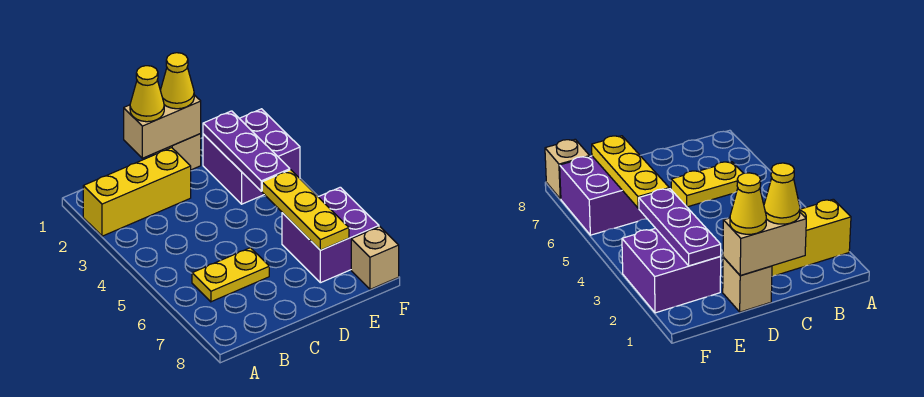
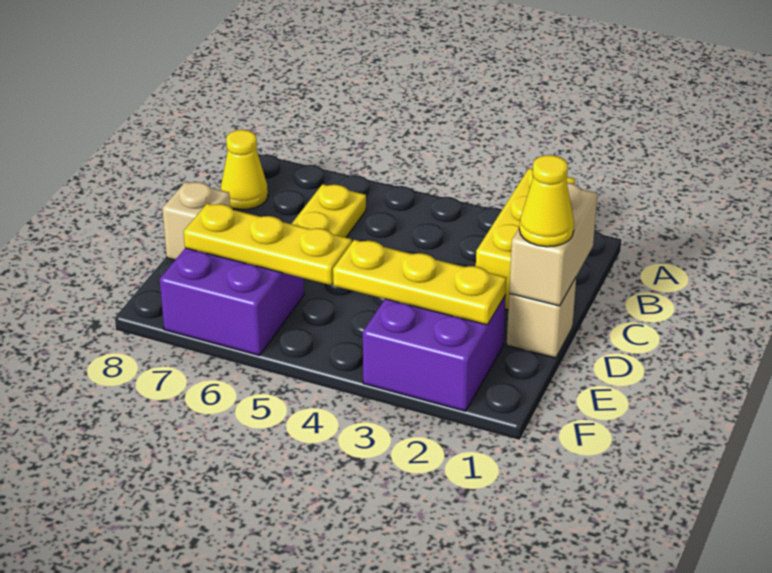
yellow cone C1 level 3 -> yellow cone B8 level 1
purple plate E2:E4 level 2 -> yellow plate E2:E4 level 2
tan brick F8 level 1 -> tan brick D8 level 1

